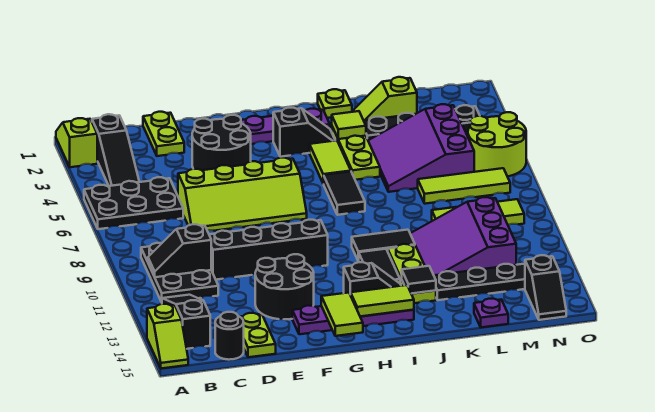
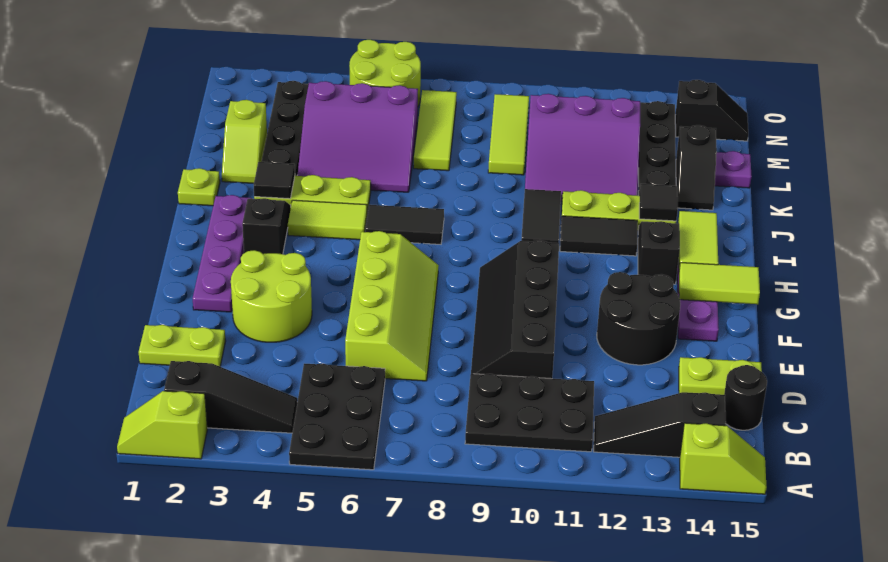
black slope B10:C10 level 2 top C -> black slope K14:L14 level 1 top L
black round brick E3:F4 level 1 -> lime round brick E3:F4 level 1
lime tile J3 level 2 -> black tile J3 level 2

